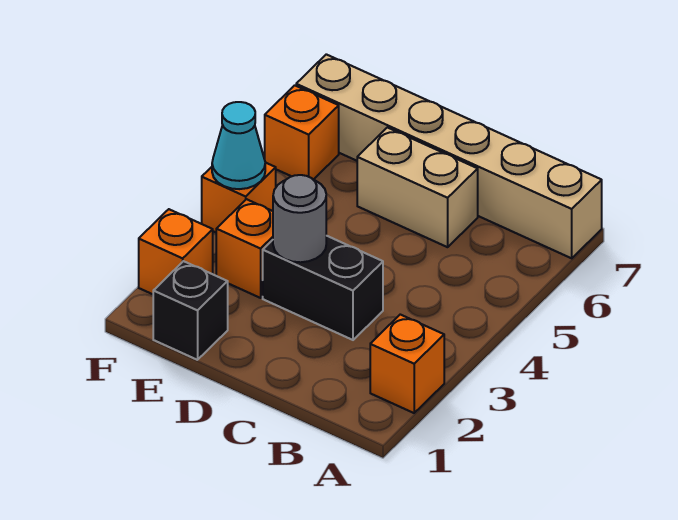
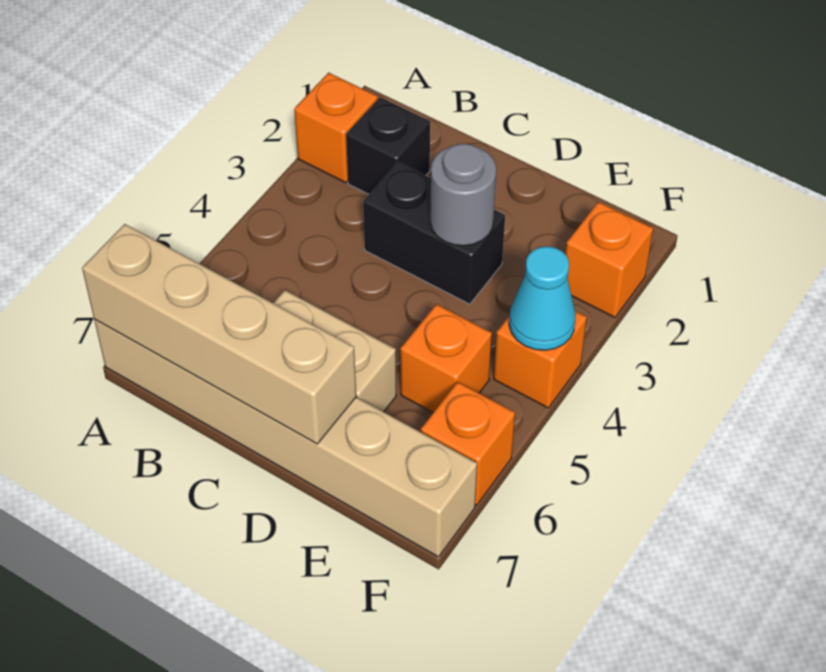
none -> tan brick A7:D7 level 2
black brick E1 level 1 -> black brick B2 level 1
orange brick E3 level 1 -> orange brick E5 level 1

